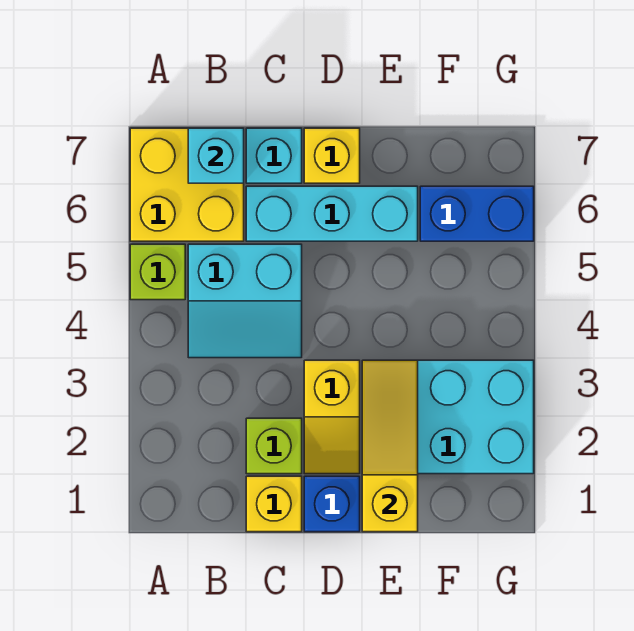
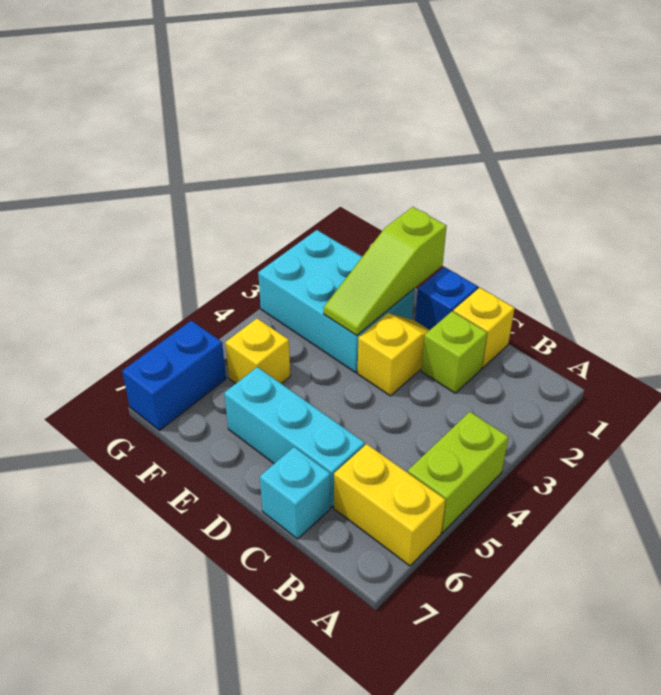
lime brick A5 level 1 -> lime brick A4:A5 level 1
yellow brick A6:B7 level 1 -> yellow brick A6:B6 level 1
cyan slope B4:C5 level 1 top 5 -> none
cyan brick B7 level 2 -> none
yellow brick D7 level 1 -> yellow brick F5 level 1
yellow slope E1:E3 level 2 top 1 -> lime slope E1:E3 level 2 top 1
blue brick F6:G6 level 1 -> blue brick G6:G7 level 1

